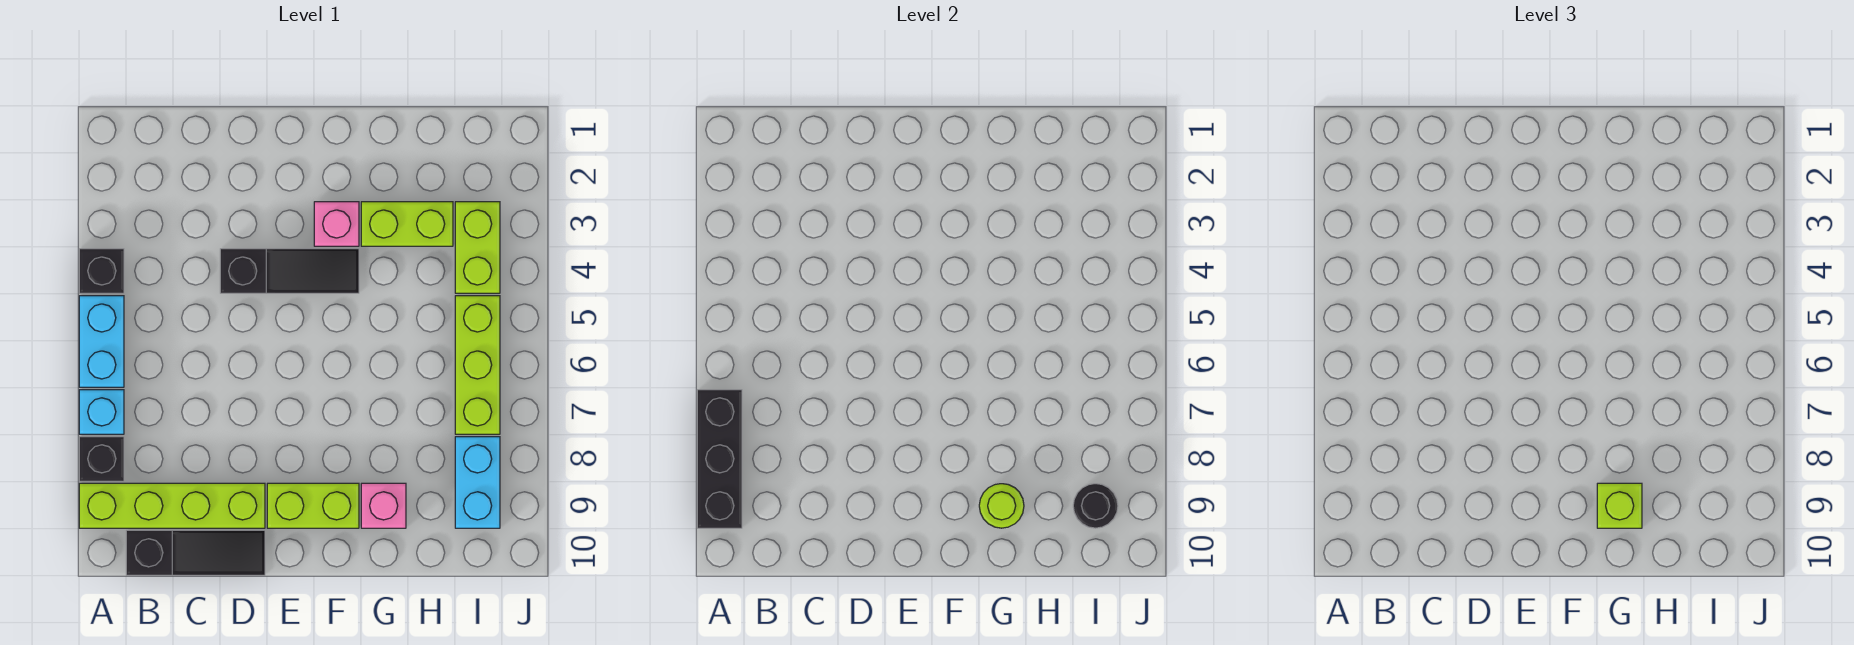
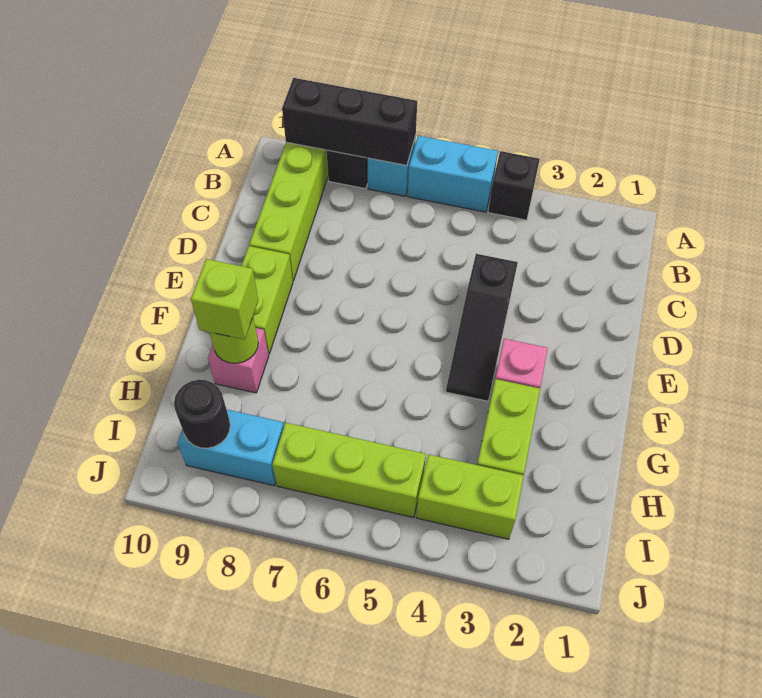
black slope B10:D10 level 1 top B -> none

